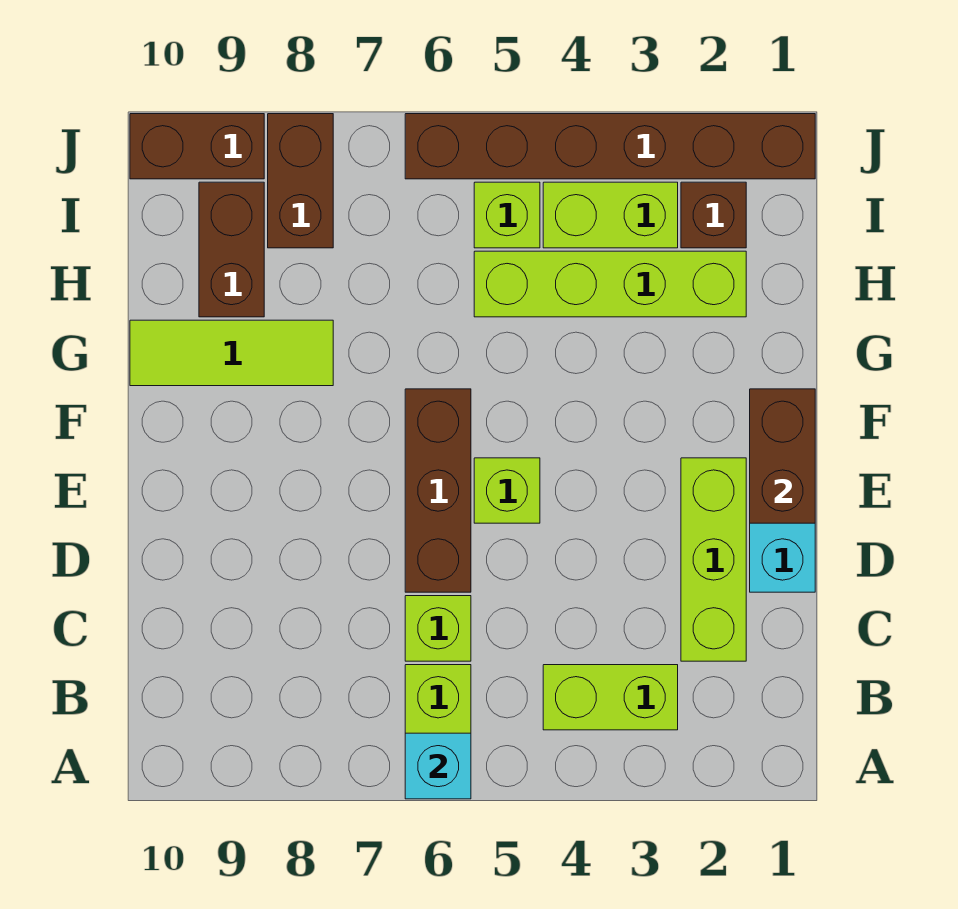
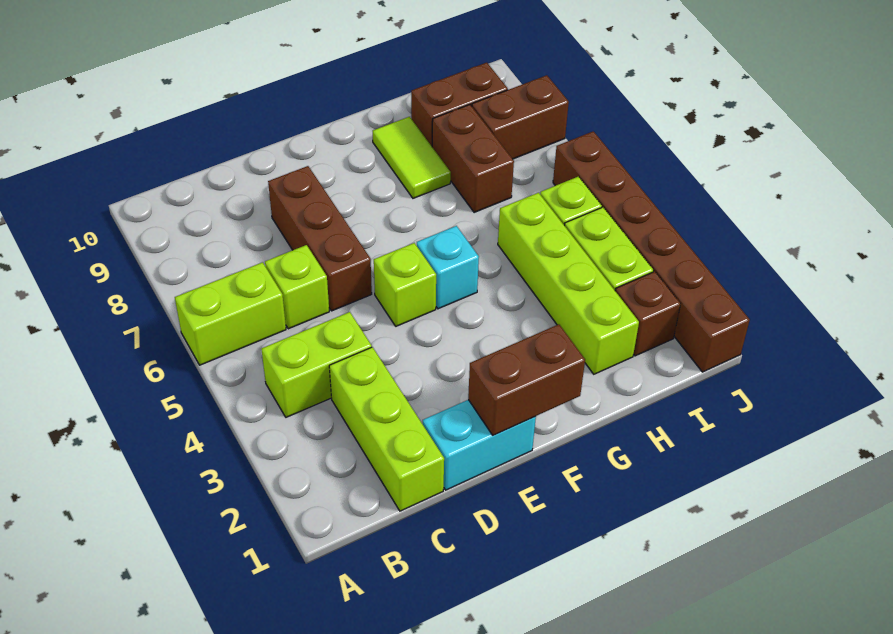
cyan brick A6 level 2 -> cyan brick F5 level 1
lime brick B3:B4 level 1 -> lime brick B4:C4 level 1
lime brick C2:E2 level 1 -> lime brick C1:C3 level 1
brown brick D6:F6 level 1 -> brown brick D6:D8 level 1
lime tile G8:G10 level 1 -> lime tile G8:G9 level 1
brown brick J9:J10 level 1 -> brown brick H7:H8 level 1

